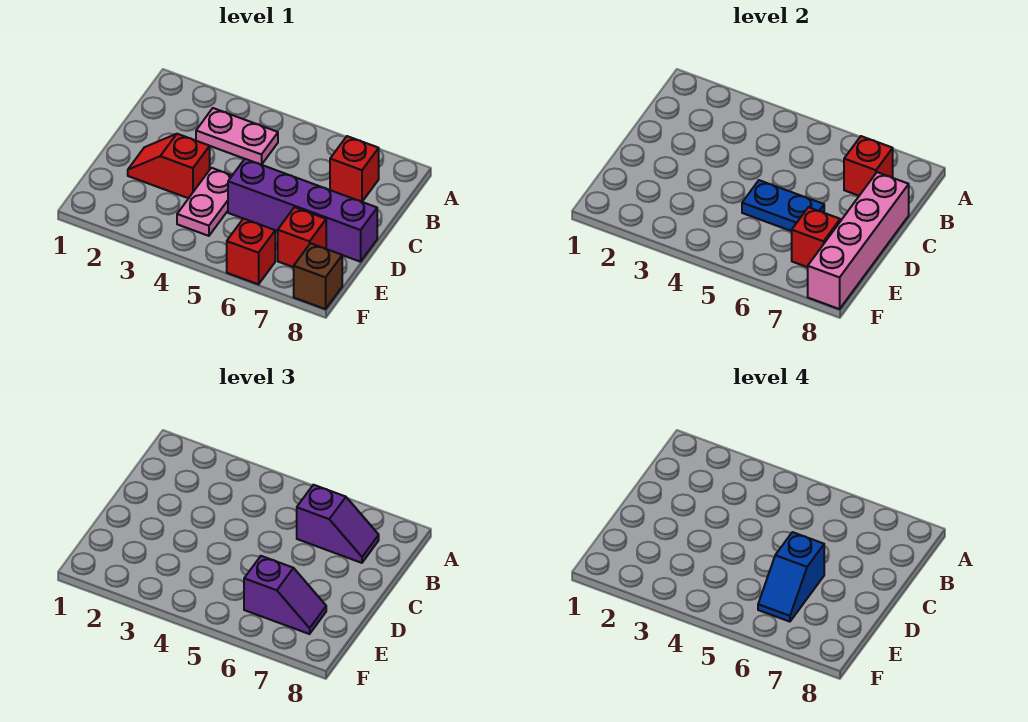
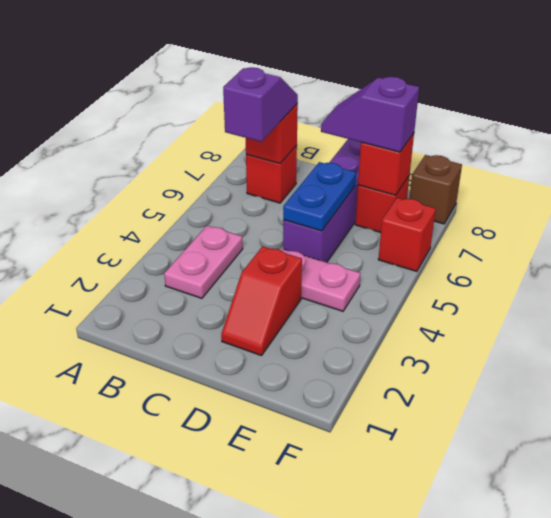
pink brick C8:F8 level 2 -> none
blue slope D6:E6 level 4 top D -> none
purple slope E6:E7 level 3 top 6 -> purple slope D7:E7 level 3 top E

